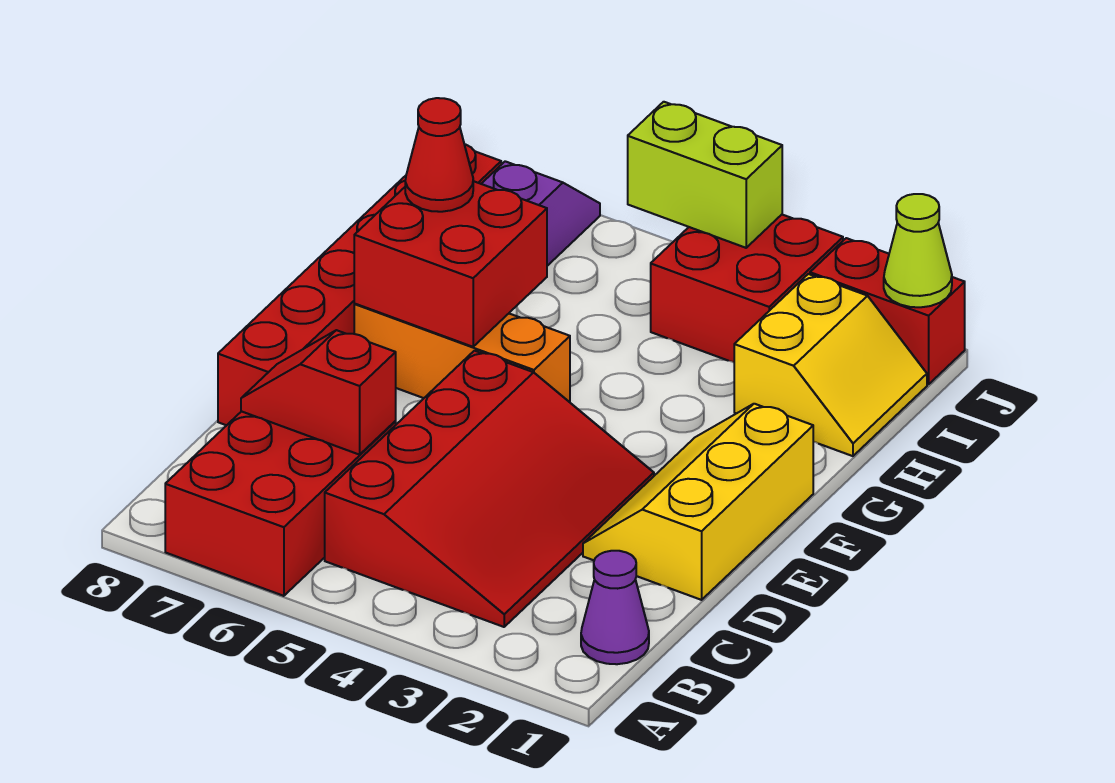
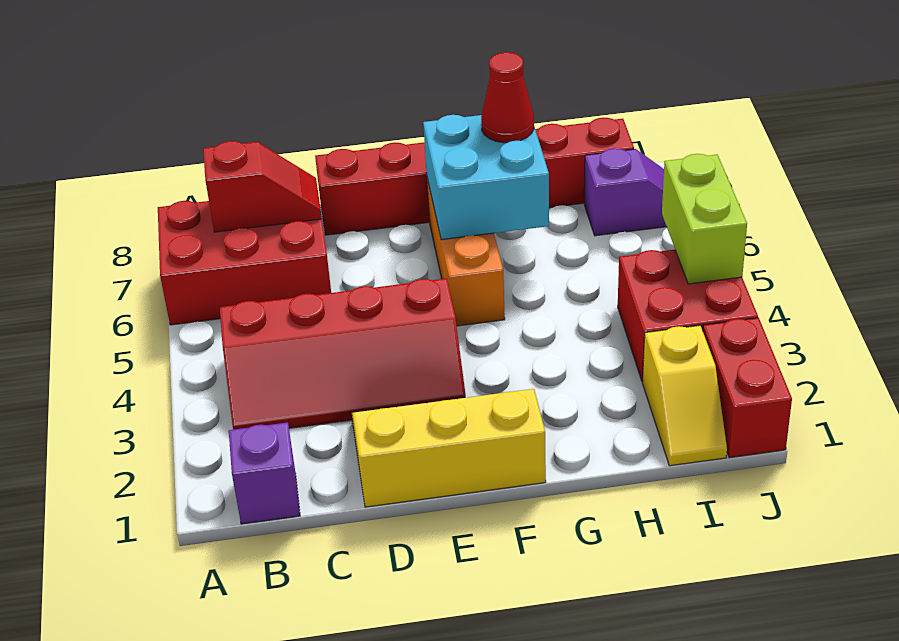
purple cone B1 level 1 -> purple brick B1 level 1
red slope B3:E5 level 1 top 5 -> red slope B3:E4 level 1 top 4
red slope C6:C7 level 2 top 6 -> red slope B7:C7 level 2 top B
red brick F6:G7 level 2 -> cyan brick F6:G7 level 2
yellow slope H1:I2 level 1 top 2 -> yellow slope I1:I2 level 1 top 2
lime cone J1 level 2 -> none

